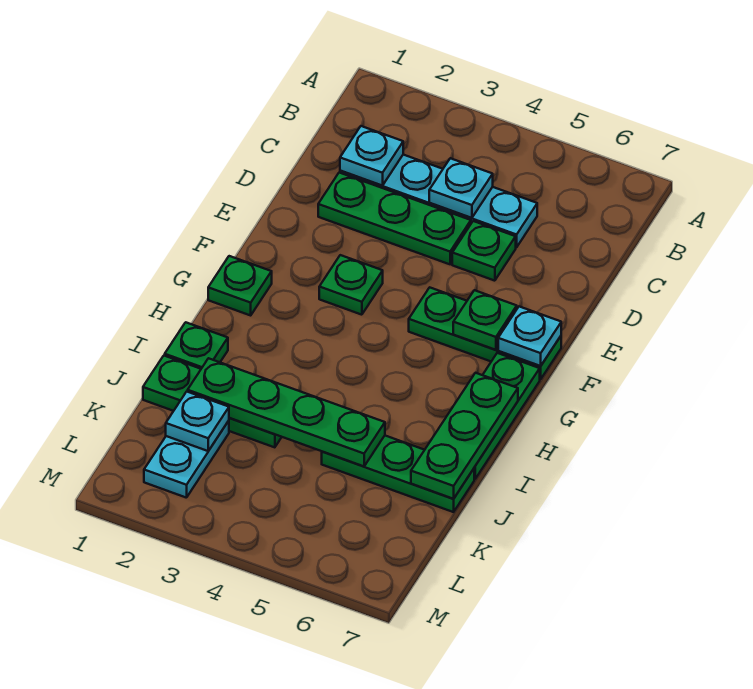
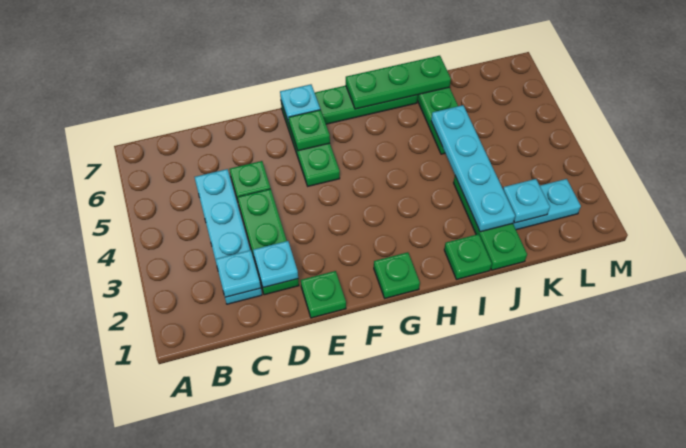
cyan plate C4 level 2 -> cyan plate D2 level 2
green plate F3 level 1 -> green plate E1 level 1
green plate J2:J5 level 2 -> cyan plate J2:J5 level 2

